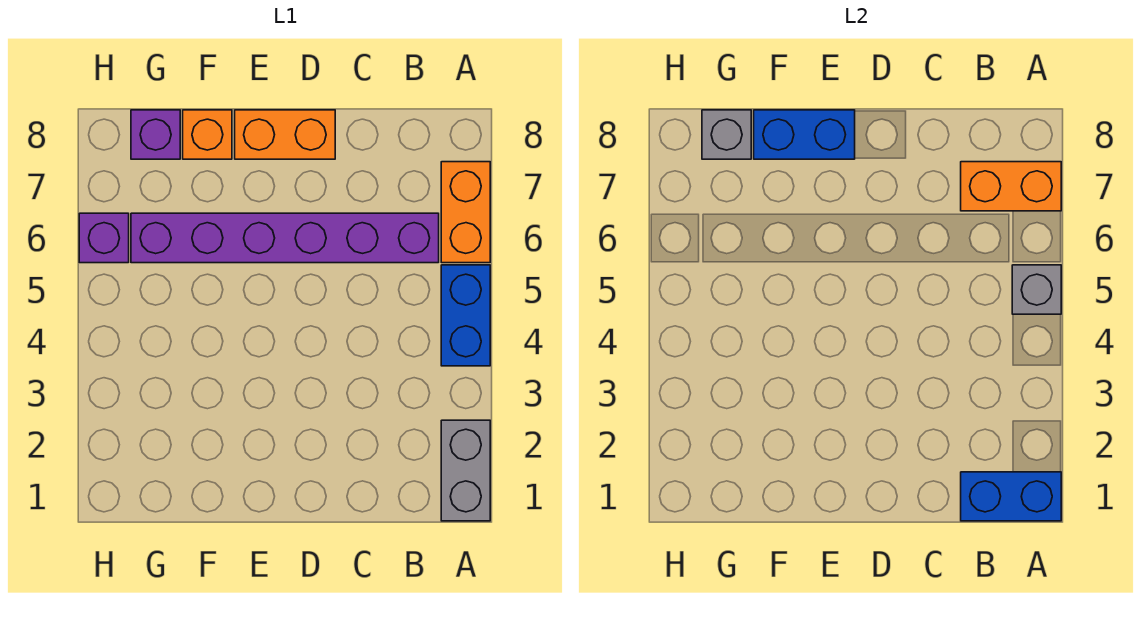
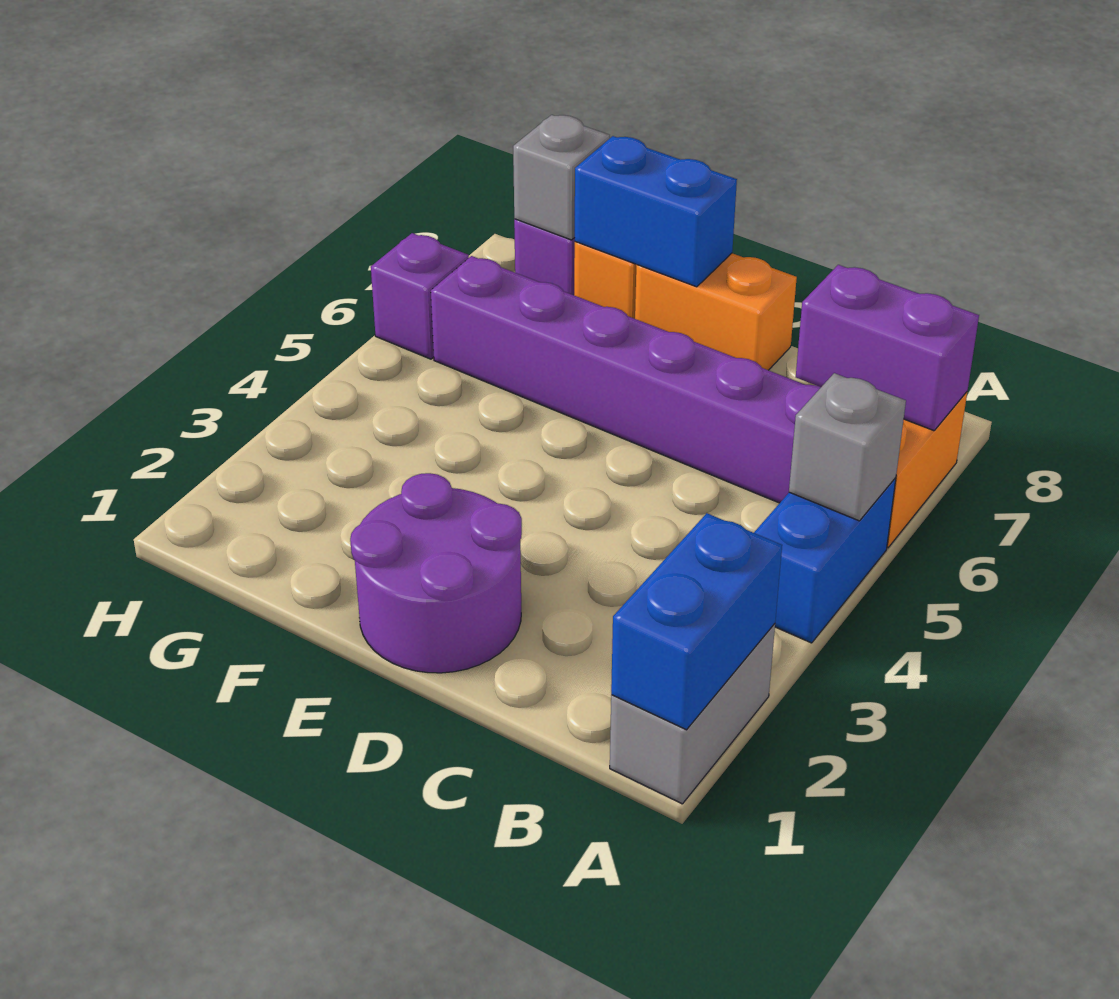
blue brick A1:B1 level 2 -> blue brick A1:A2 level 2
orange brick A7:B7 level 2 -> purple brick A7:B7 level 2
none -> purple round brick D1:E2 level 1

